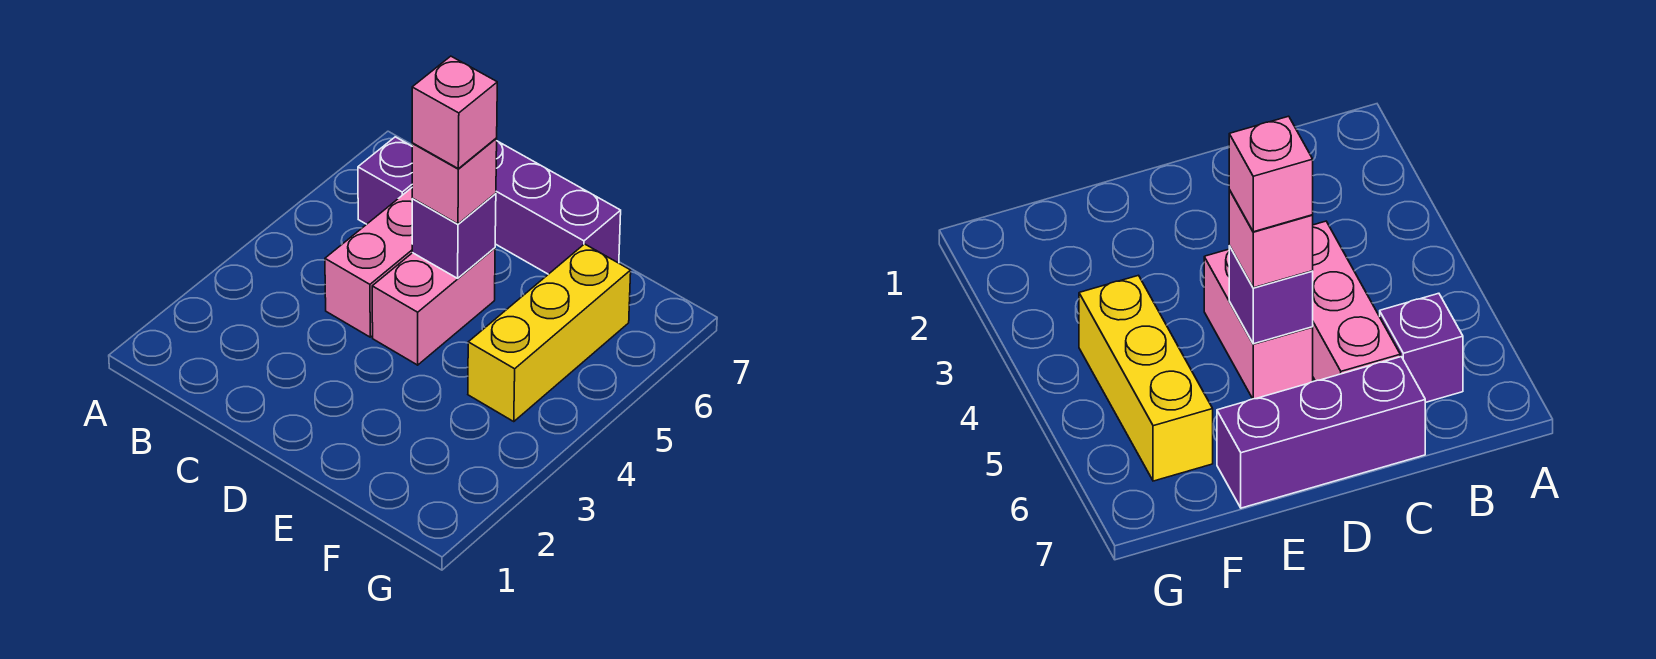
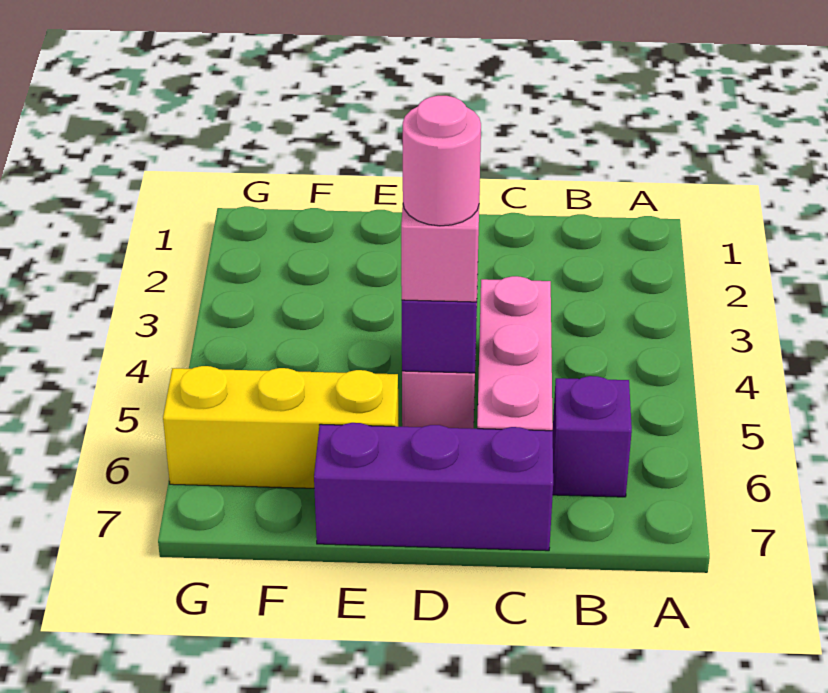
pink brick D5 level 4 -> pink round brick D5 level 4
yellow brick F4:F6 level 1 -> yellow brick E6:G6 level 1

